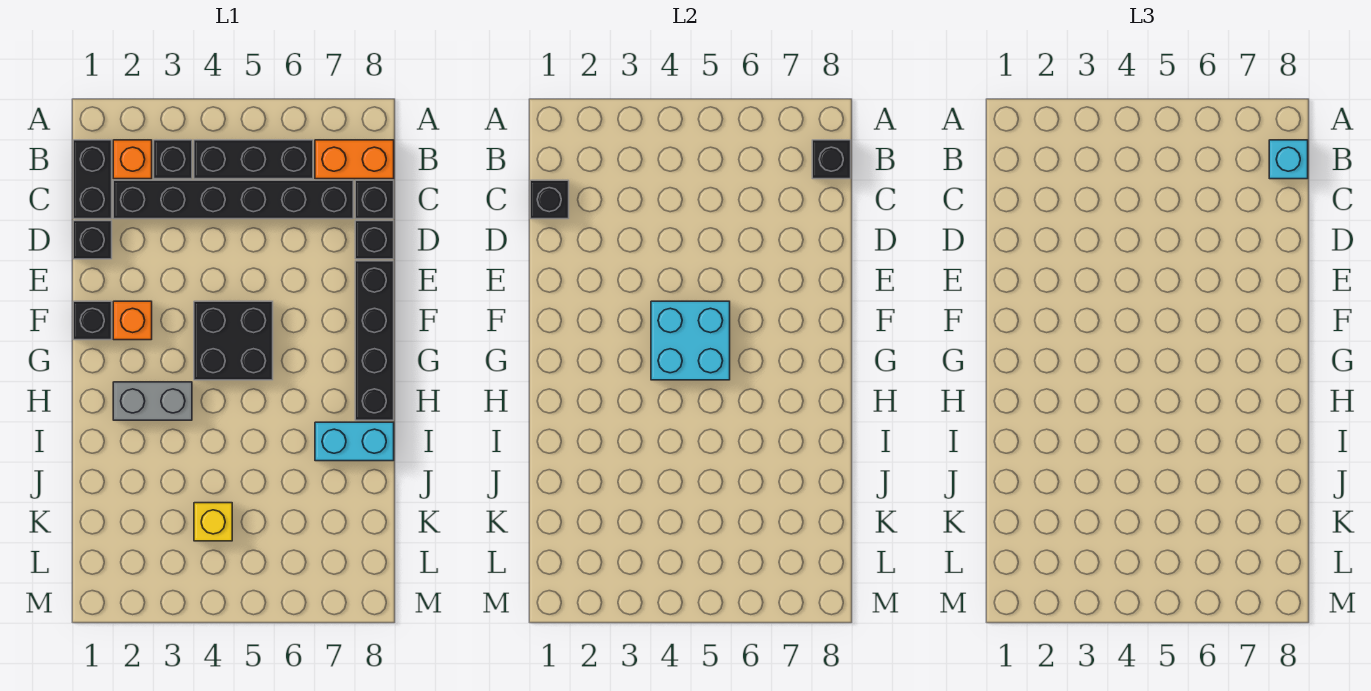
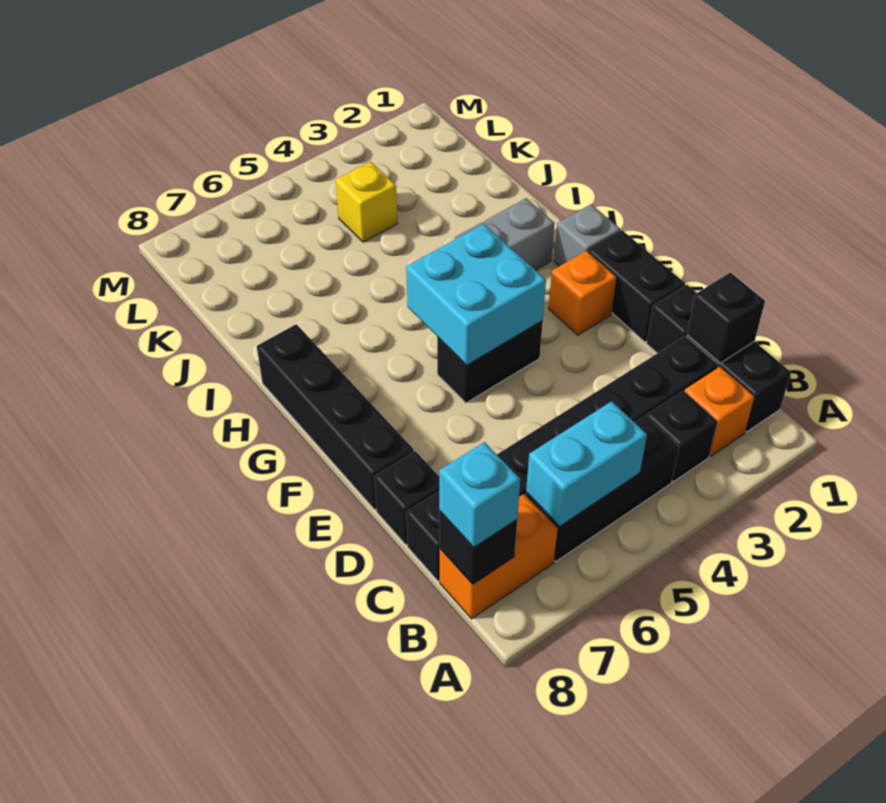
black brick F1 level 1 -> black brick E1:F1 level 1
black brick F4:G5 level 1 -> black brick F4:F5 level 1
none -> grey brick G1 level 1
cyan brick I7:I8 level 1 -> cyan brick B5:B6 level 2

